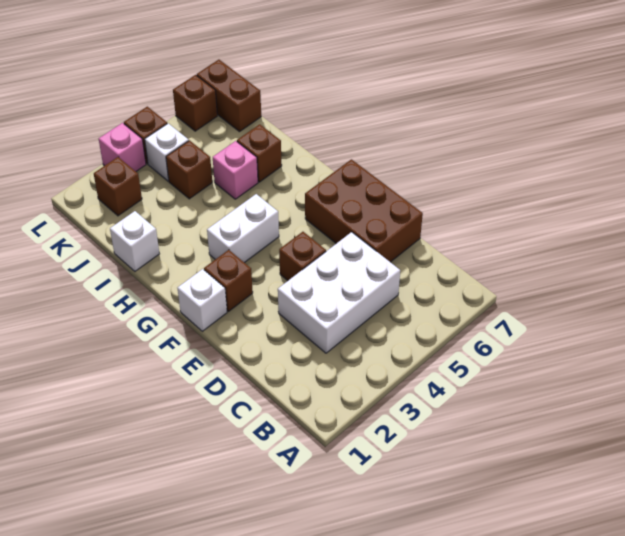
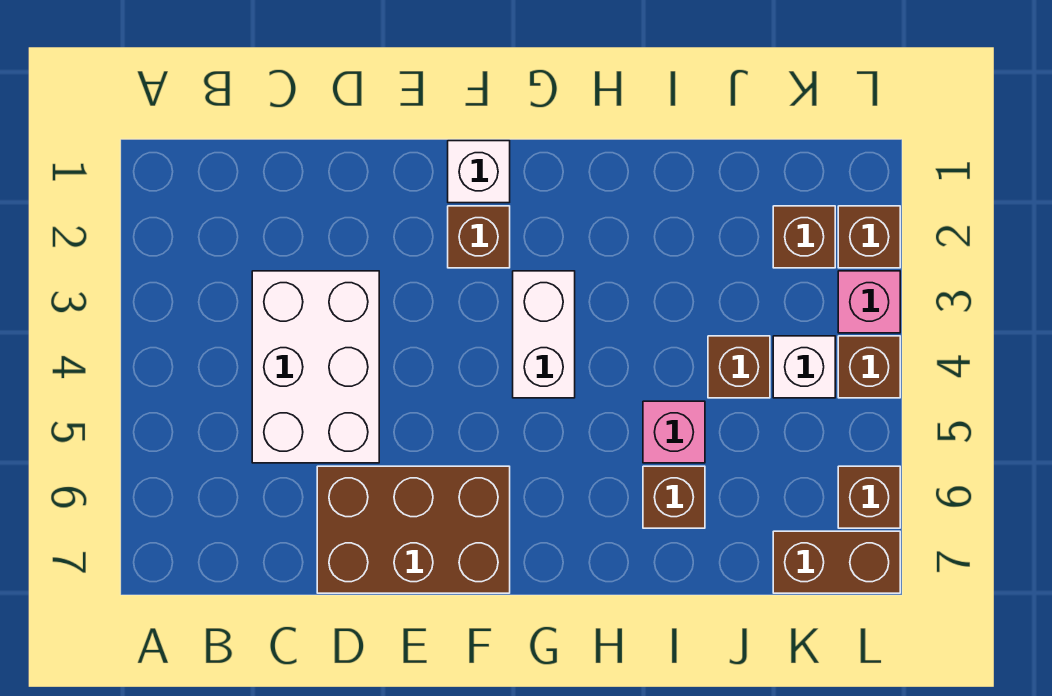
brown brick E4 level 1 -> brown brick L2 level 1
white brick I1 level 1 -> none

